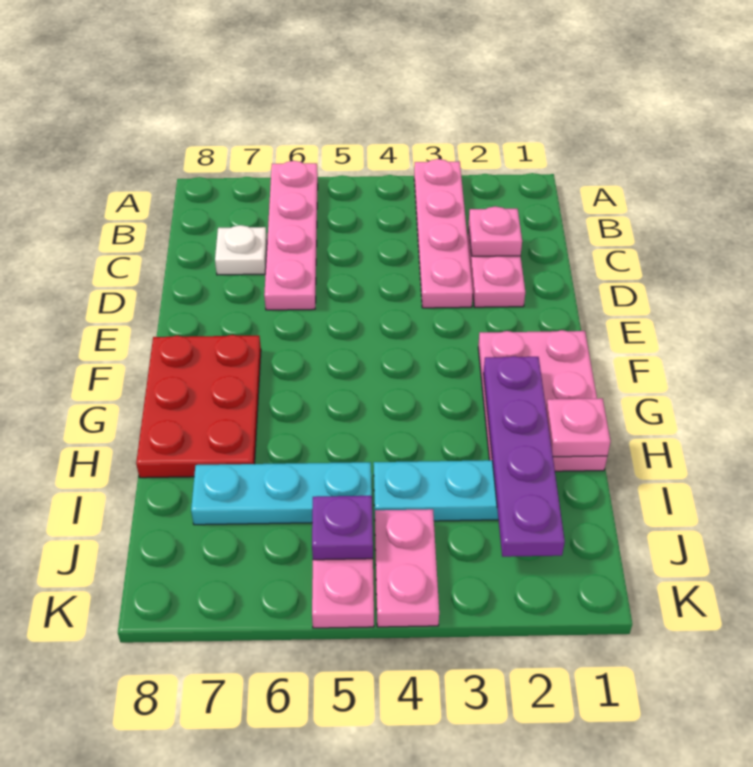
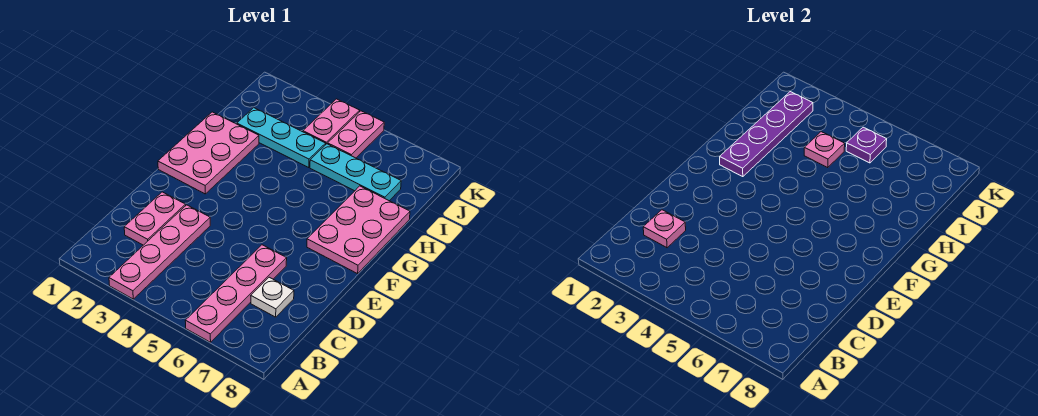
red plate F7:H8 level 1 -> pink plate F7:H8 level 1
pink plate H1 level 2 -> pink plate I4 level 2

